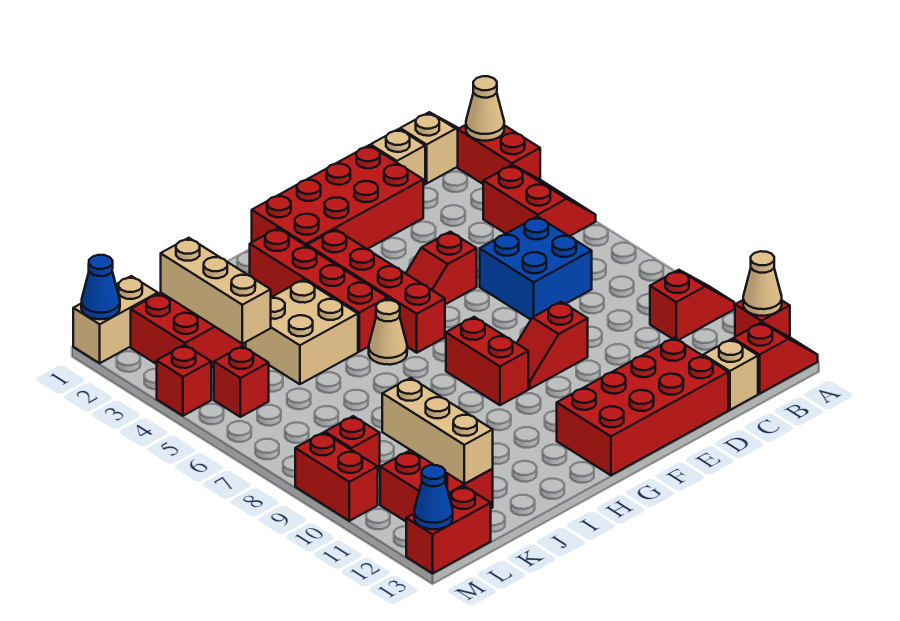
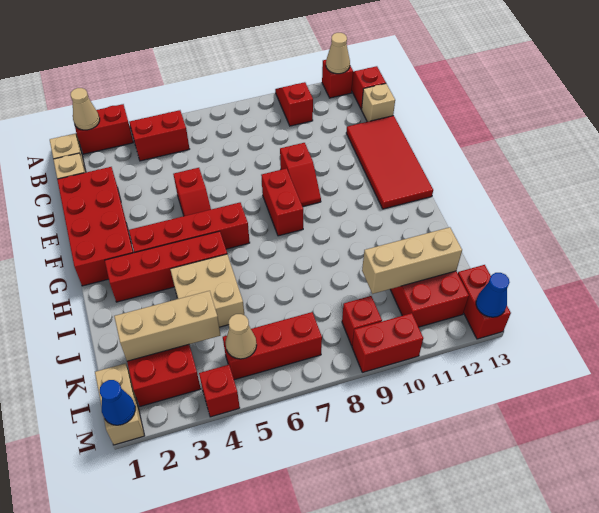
blue brick C6:D7 level 1 -> none
red brick D12:G13 level 1 -> red tile D12:G13 level 1
red brick G8:G9 level 1 -> red brick F8:G8 level 1
tan cone H6 level 1 -> tan cone L5 level 2
red brick L5 level 1 -> red brick L5:L7 level 1

